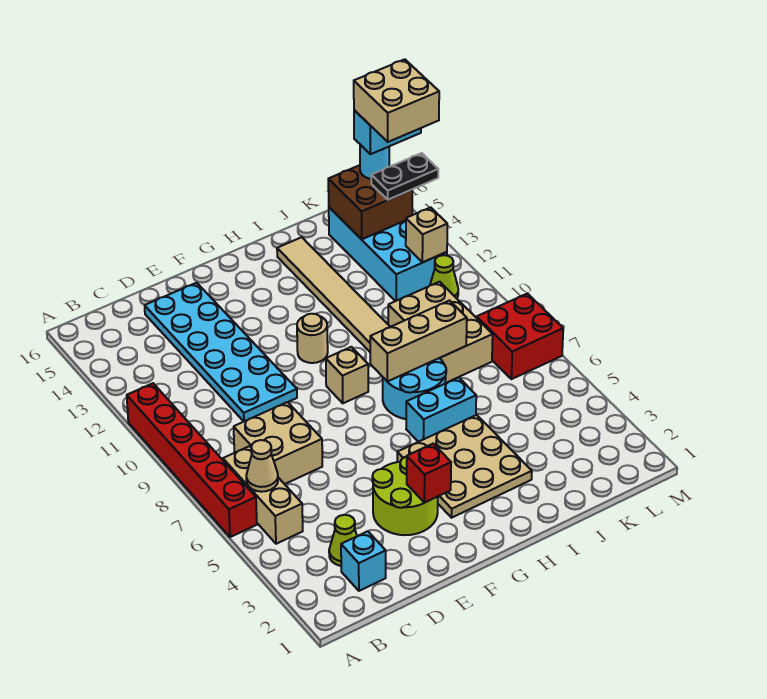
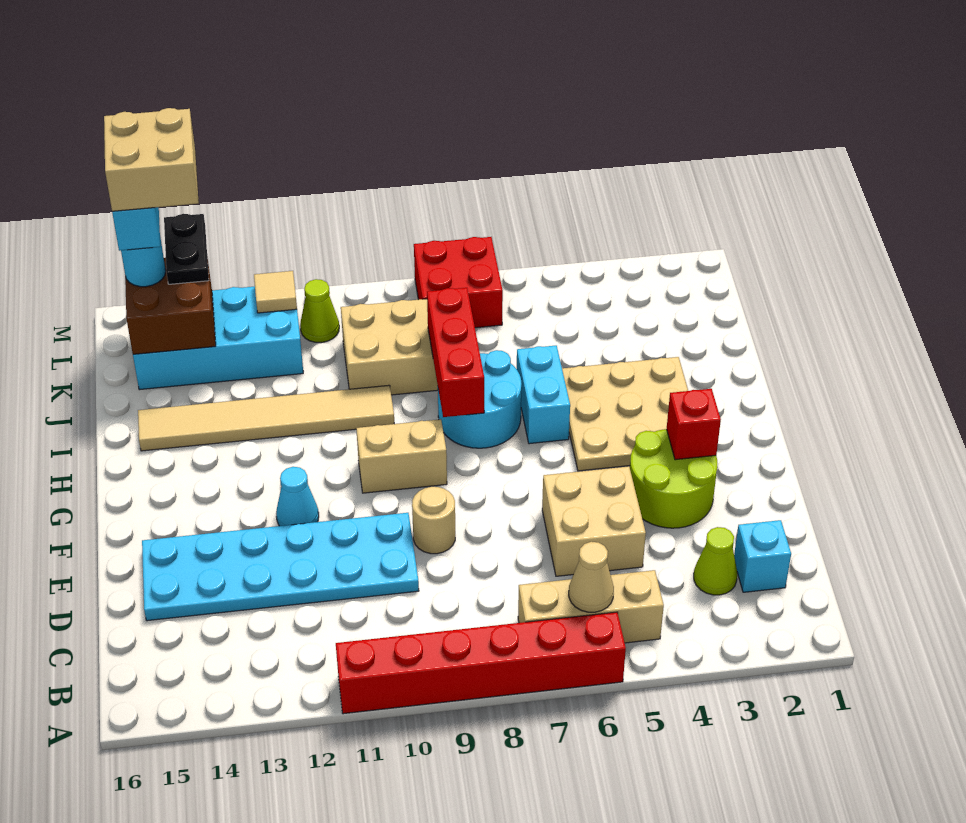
tan brick C7:D8 level 1 -> tan brick D5:E6 level 1
none -> cyan cone F12 level 1
tan brick G9 level 1 -> tan brick G9:G10 level 1
tan round brick G11 level 1 -> tan round brick E9 level 1
tan brick H8:J8 level 2 -> red brick H8:J8 level 2
tan brick L12 level 2 -> tan tile L12 level 2

